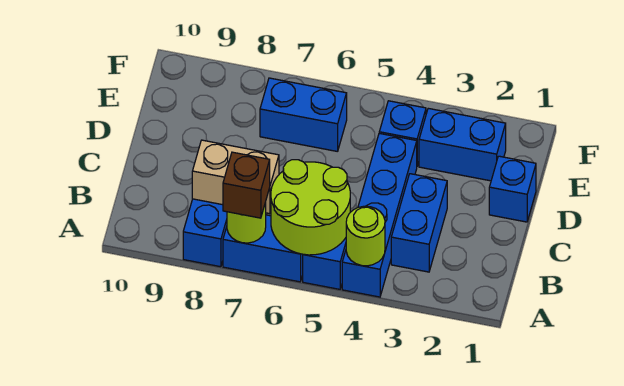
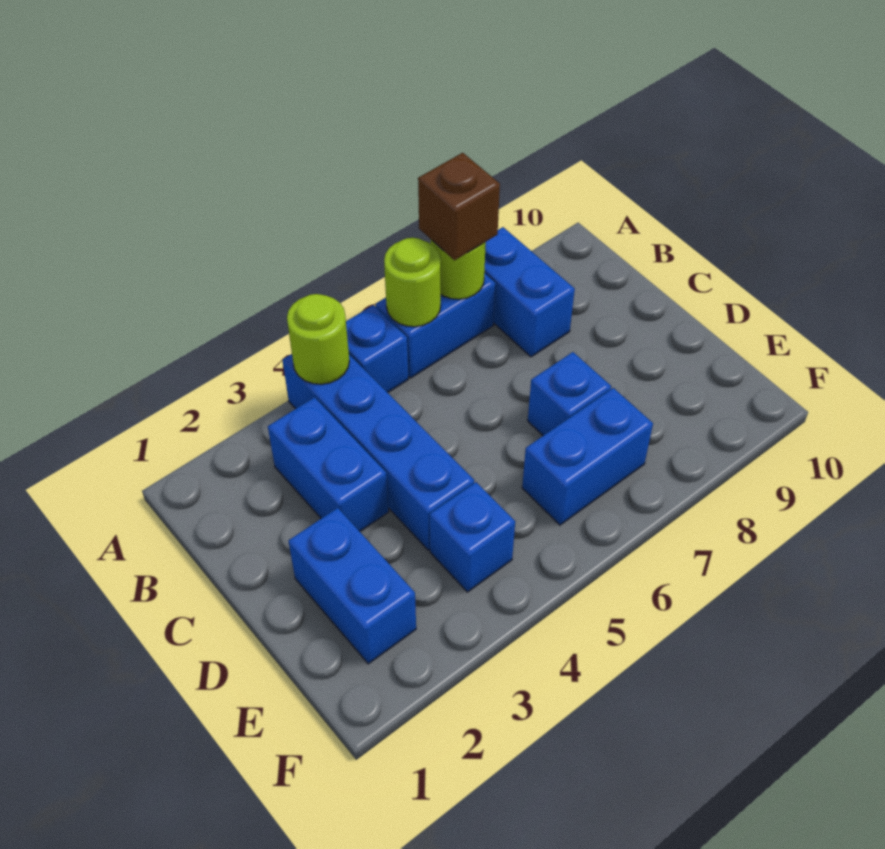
lime round brick A5:B6 level 2 -> lime round brick A6 level 2
tan brick B7:B8 level 2 -> none
blue brick D1 level 1 -> blue brick D7 level 1
blue brick E2:E3 level 1 -> blue brick D2:E2 level 1

